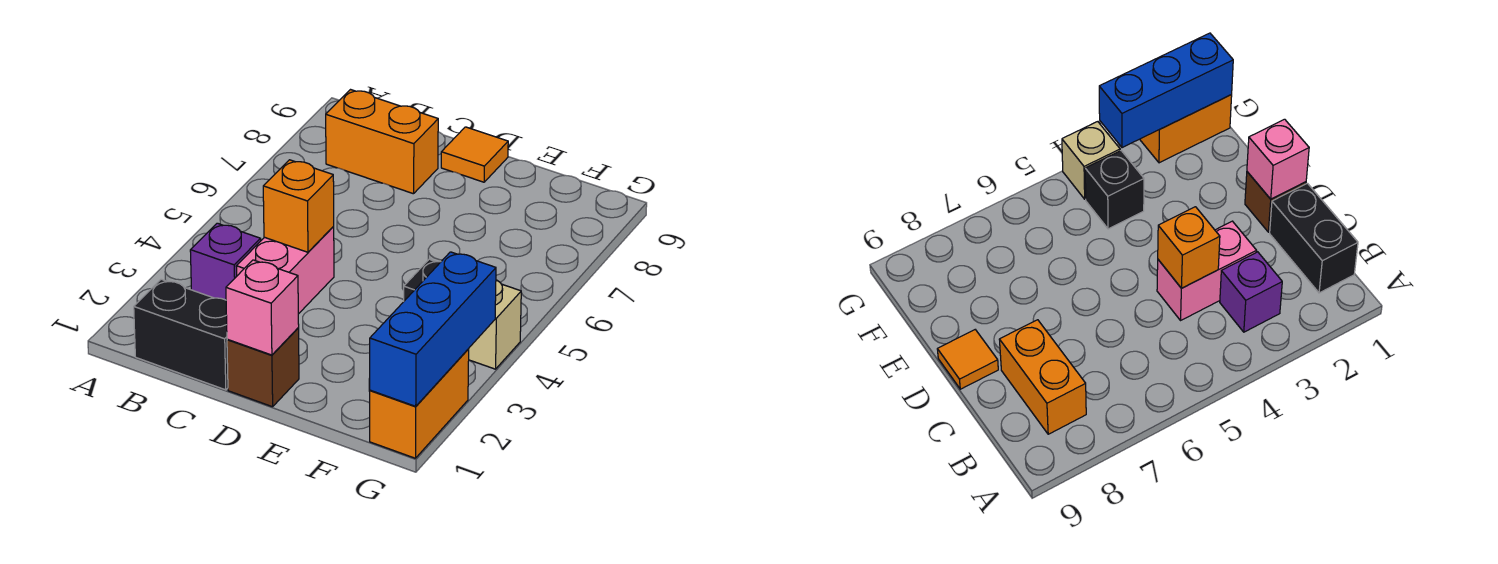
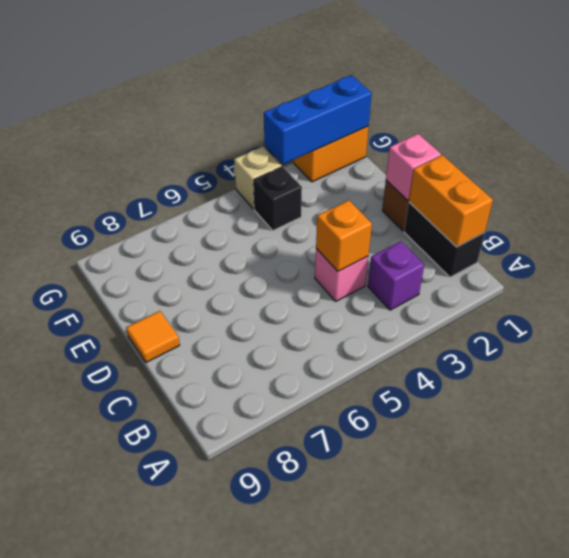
orange brick B8:C8 level 1 -> orange brick B1:C1 level 2
pink brick C3:C4 level 1 -> pink brick C4 level 1

